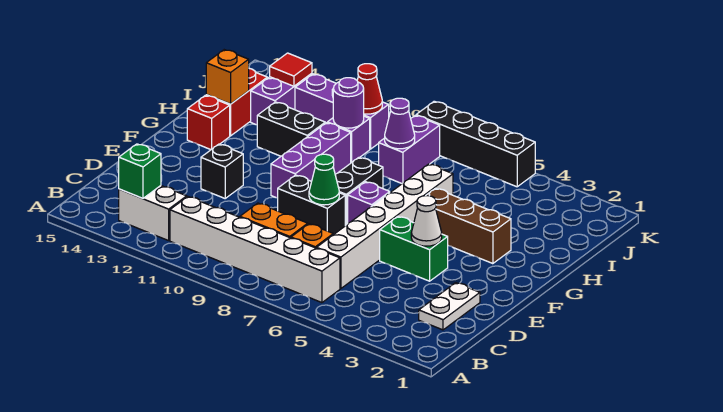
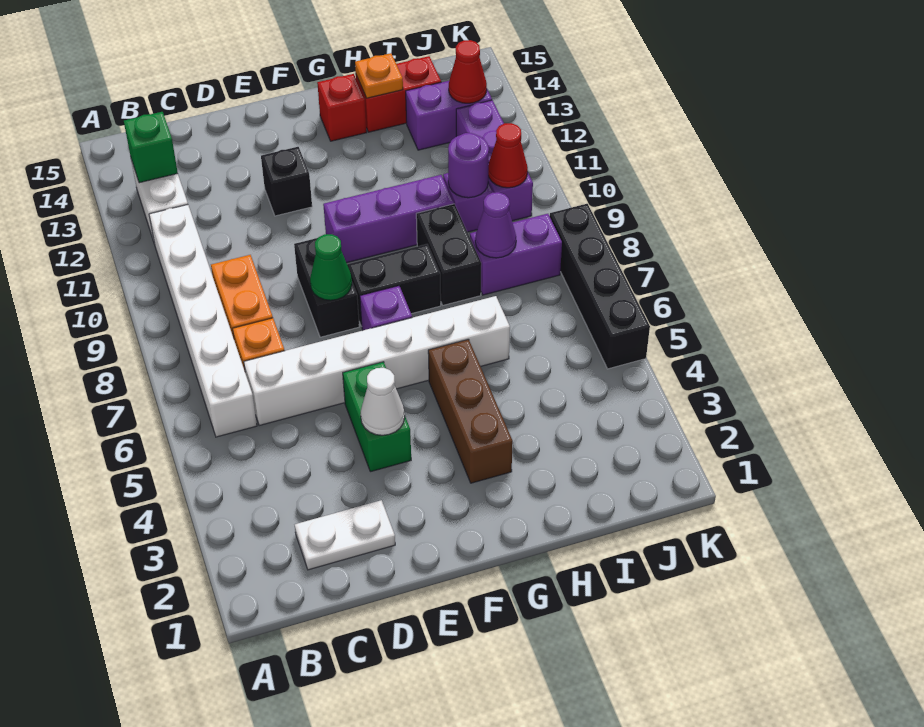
black brick H11:H12 level 1 -> black brick H8:H9 level 1
orange brick H14 level 2 -> orange plate H14 level 2
red tile J13 level 2 -> red cone J13 level 2

